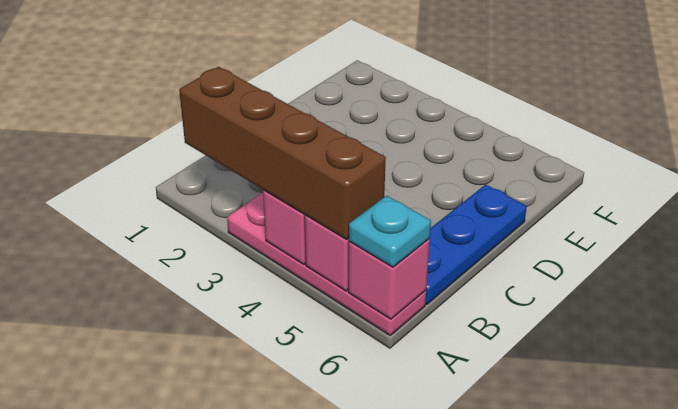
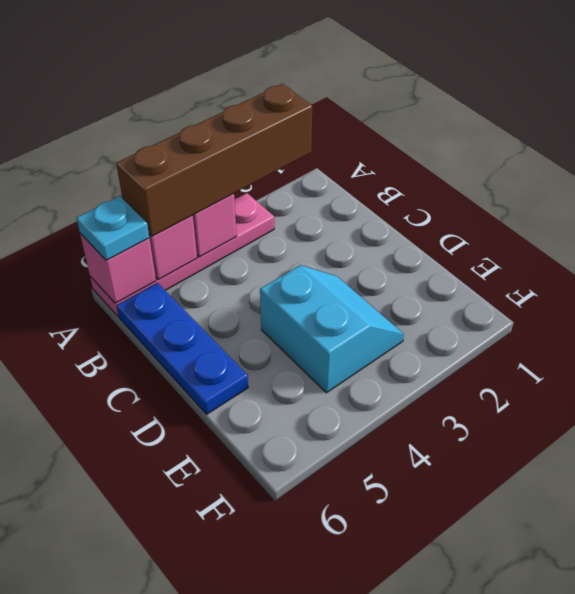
none -> cyan slope D3:E4 level 1 top 4

